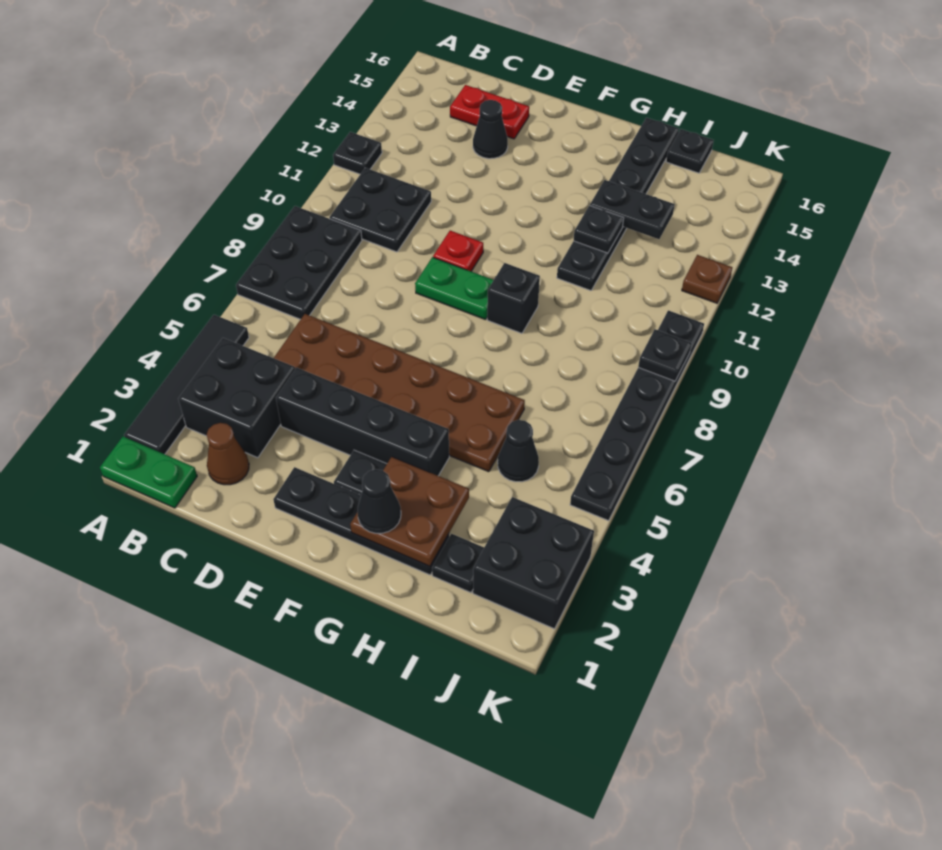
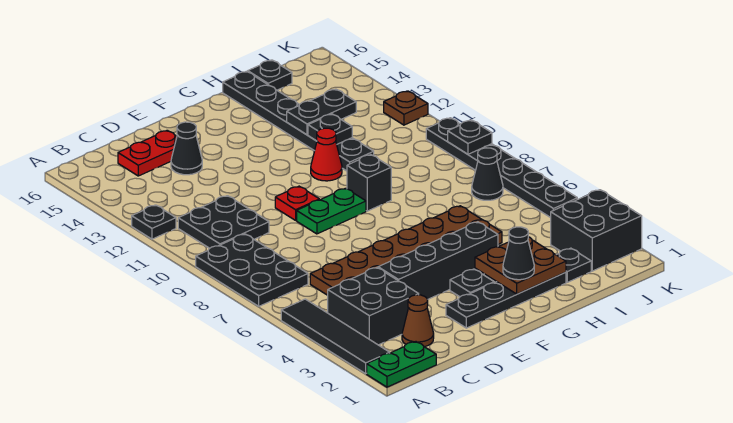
none -> red cone G11 level 1
black cone I5 level 1 -> black cone J7 level 1

